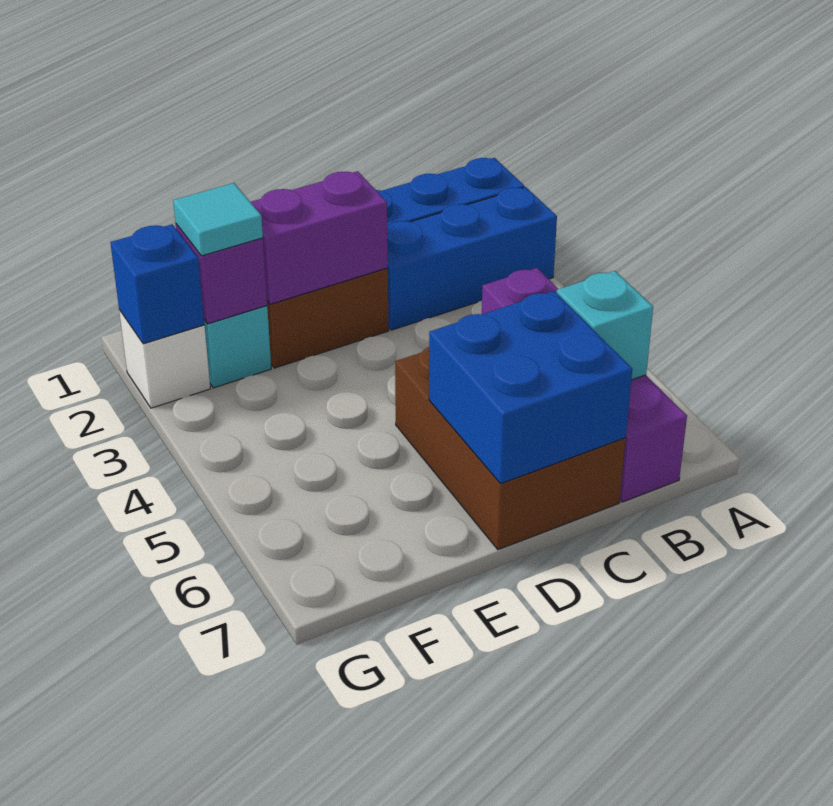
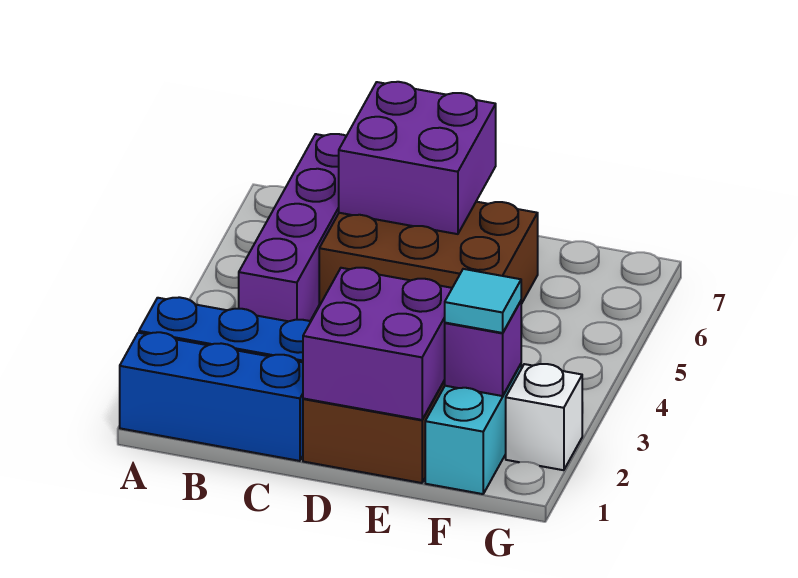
cyan brick B6 level 2 -> none
brown brick C5:D7 level 1 -> brown brick C5:E6 level 1
blue brick C6:D7 level 2 -> purple brick C6:D7 level 2
purple brick D2:E2 level 2 -> purple brick D1:E2 level 2
blue brick G2 level 2 -> none

